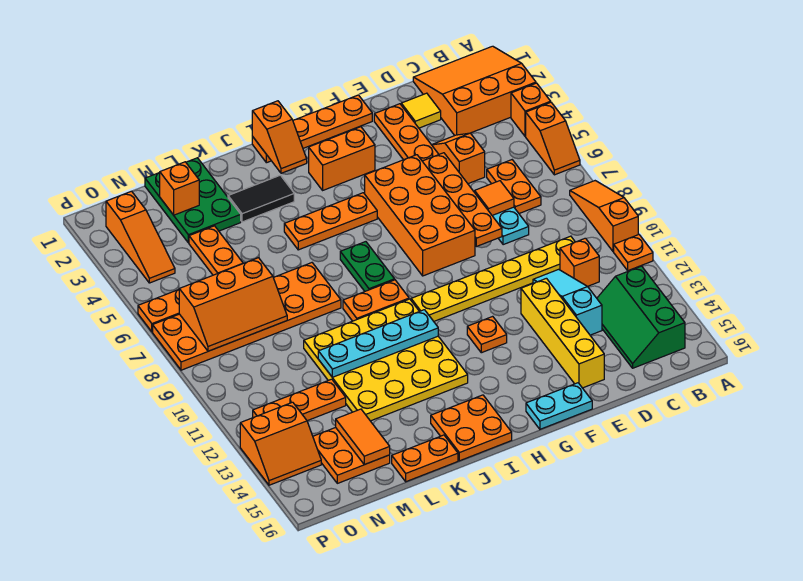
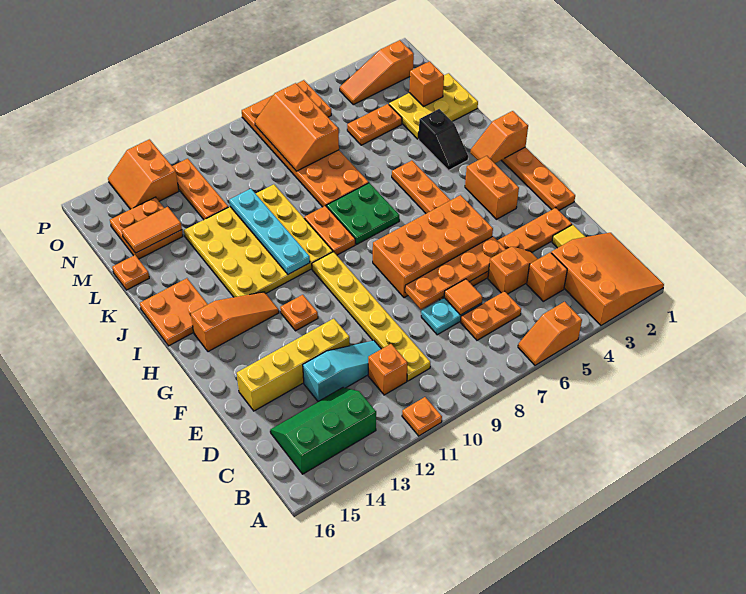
orange brick A4 level 1 -> orange brick C4 level 1
orange slope A8:A10 level 1 top 10 -> orange slope H13:H15 level 1 top 15
cyan plate F16:G16 level 1 -> none
green plate I7:I8 level 1 -> green plate I7:J8 level 1
black tile J3:K3 level 1 -> black slope J3:K3 level 1 top K
orange plate K16:L16 level 1 -> orange plate L16 level 1
green plate L1:M3 level 1 -> yellow plate L1:M3 level 1

